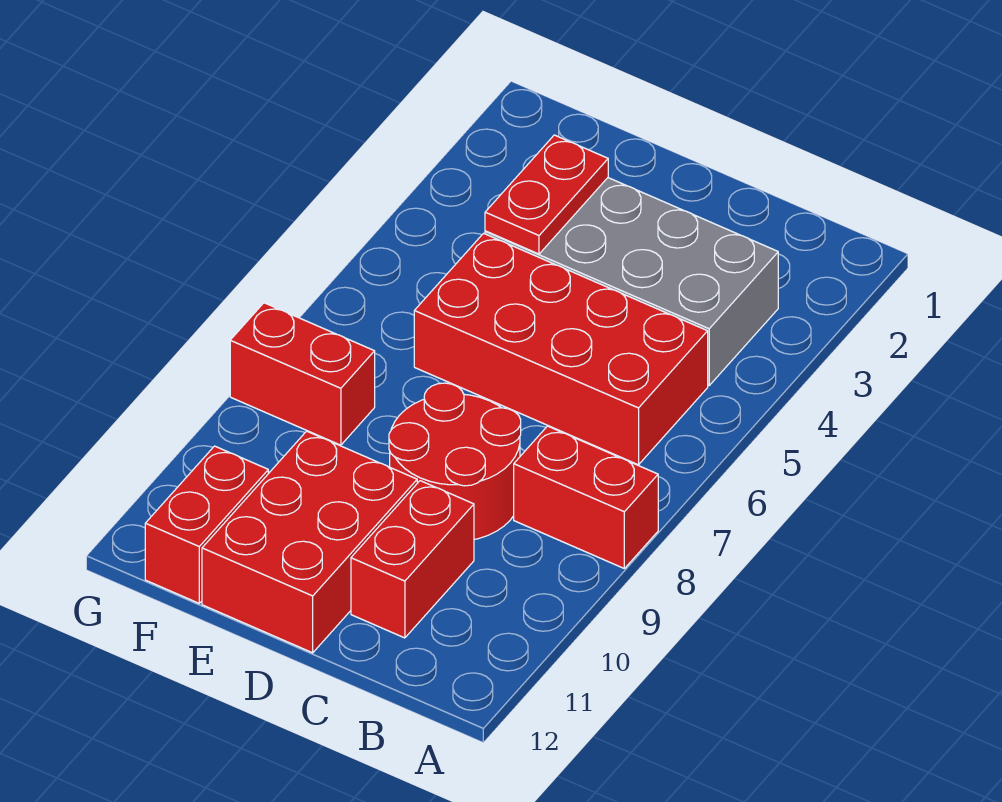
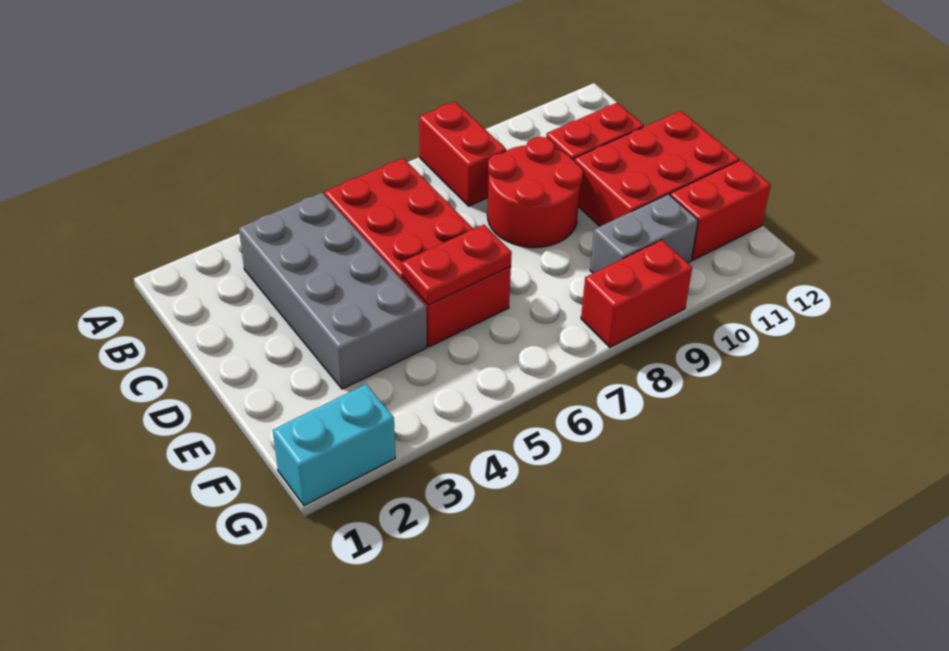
red plate E3:E4 level 2 -> red plate E5:E6 level 2
red brick F8:G8 level 1 -> red brick G8:G9 level 1
none -> grey brick F9:F10 level 1
none -> cyan brick G1:G2 level 1

